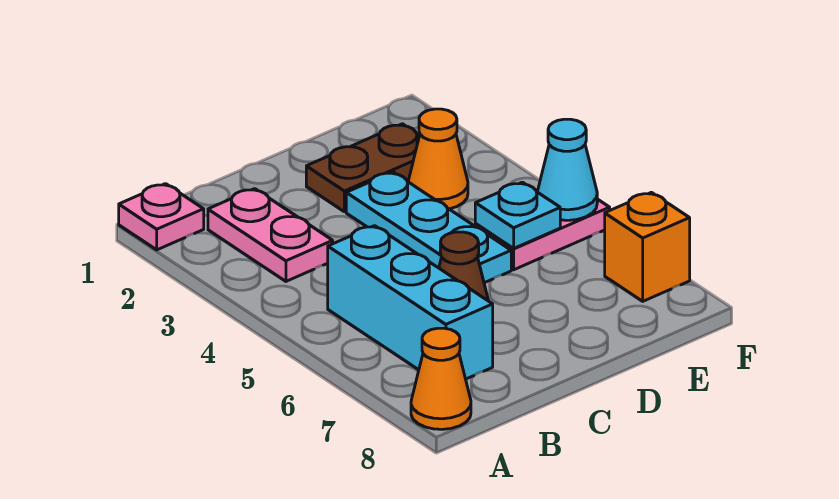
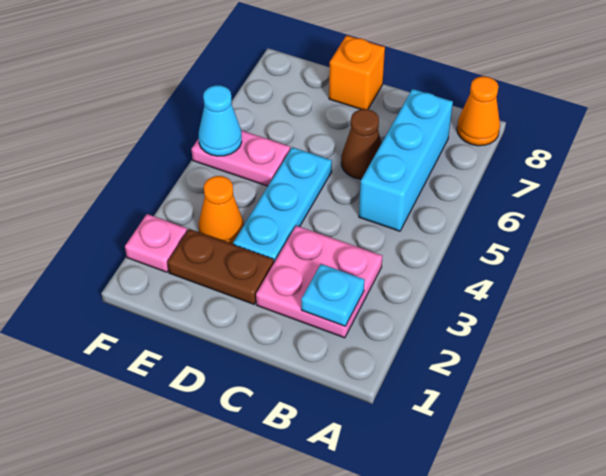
pink plate A1 level 1 -> pink plate F2 level 1
pink plate B2:B3 level 1 -> pink plate B2:C3 level 1
cyan plate E5 level 2 -> cyan plate B2 level 2
orange brick F7 level 1 -> orange brick D8 level 1

